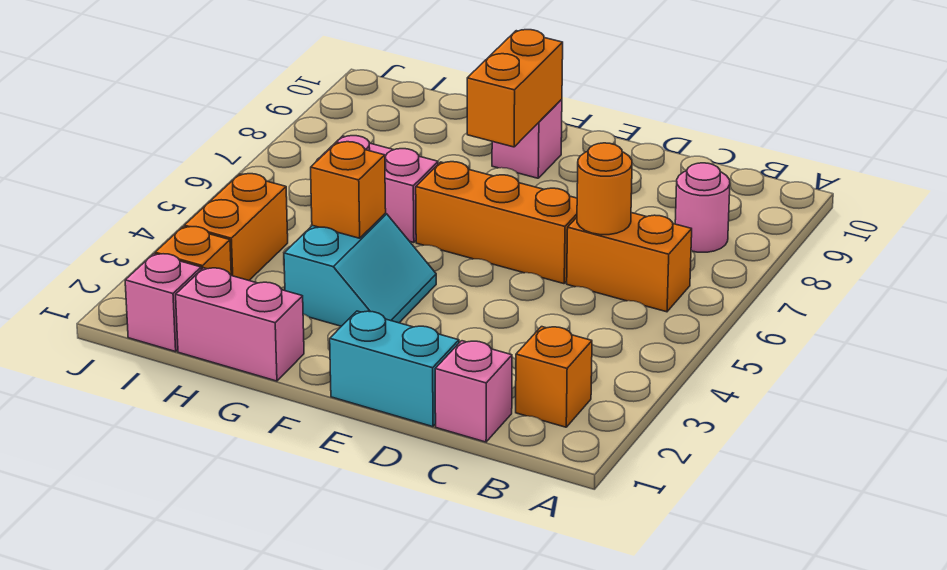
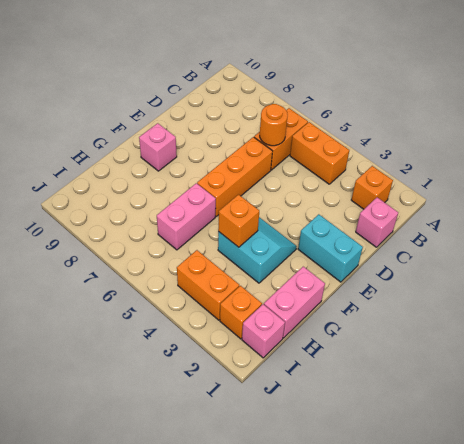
pink round brick B8 level 1 -> none
cyan brick D1:E1 level 1 -> cyan brick E1:E2 level 1
orange brick F8:F9 level 2 -> orange brick B4:B5 level 1

